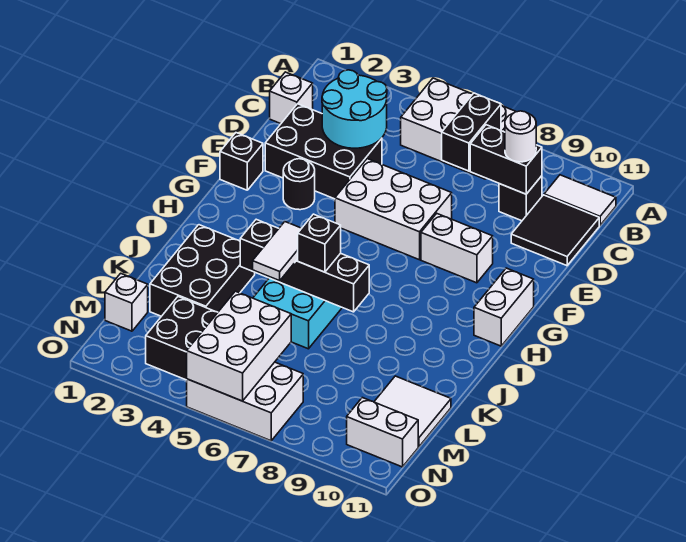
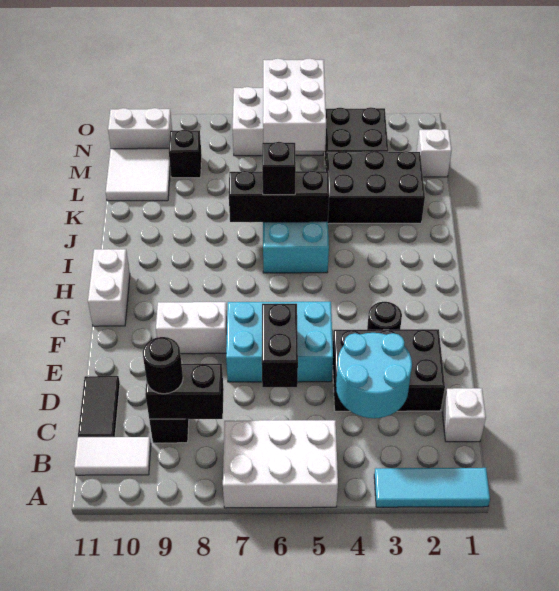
none -> cyan tile A1:A3 level 1
black brick B7:C7 level 2 -> black brick D6:E6 level 2
white round brick C9 level 3 -> black round brick C9 level 3
black tile C10:D11 level 1 -> black tile C11:D11 level 1
white brick E5:F7 level 1 -> cyan brick E5:F7 level 1
black brick F1 level 1 -> black brick M9 level 1
black brick J2:L3 level 1 -> black brick K2:L4 level 1
black brick J4:J7 level 2 -> black brick J5:J7 level 2
white tile J5:K5 level 3 -> none

